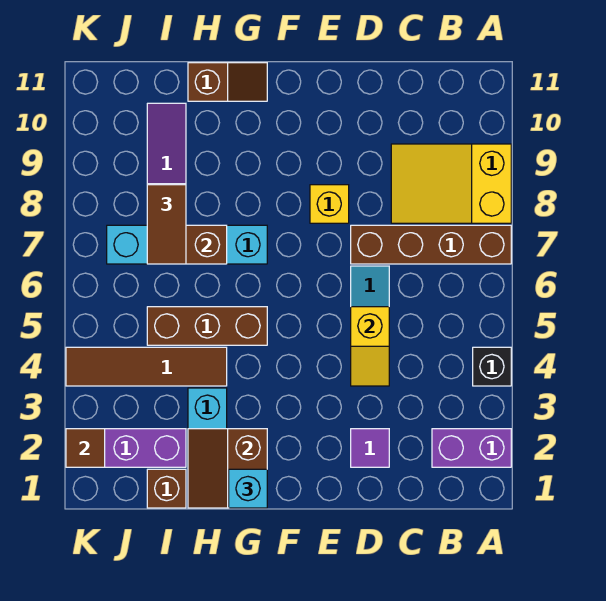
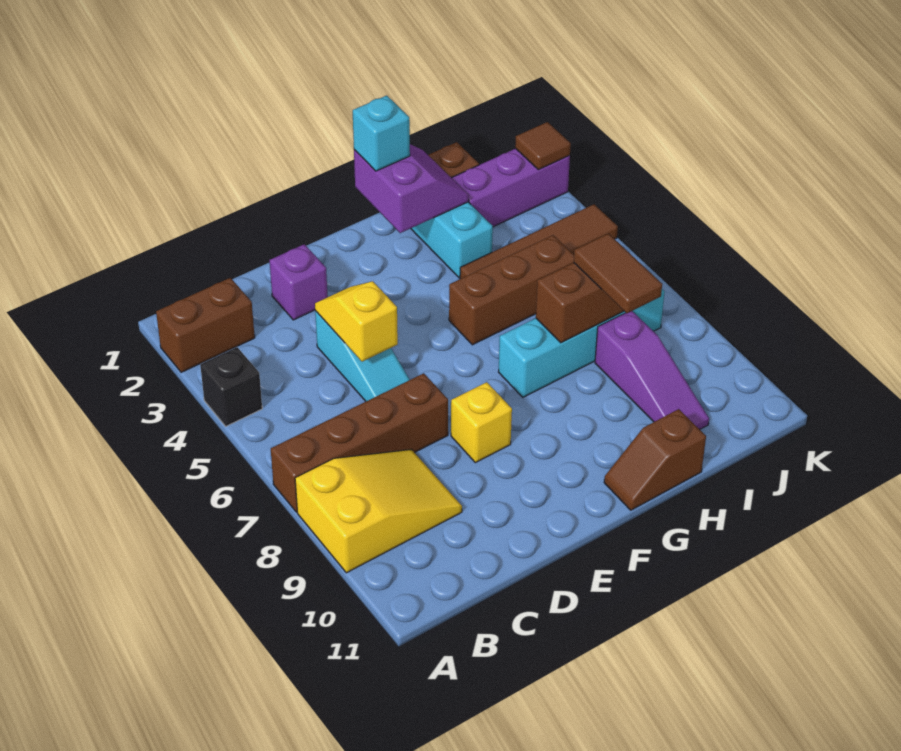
purple brick A2:B2 level 1 -> brown brick A2:B2 level 1
purple tile D2 level 1 -> purple brick D2 level 1
brown slope G1:H2 level 2 top G -> purple slope G1:H2 level 2 top G

